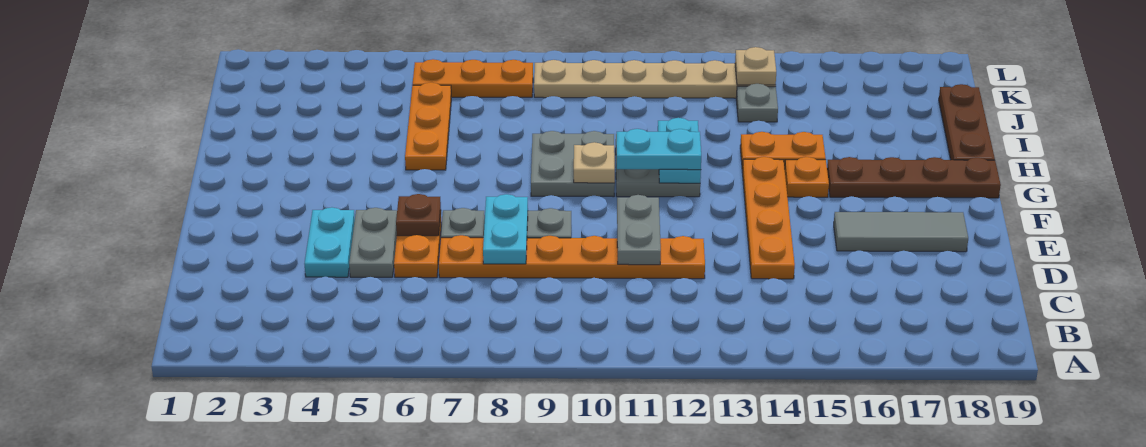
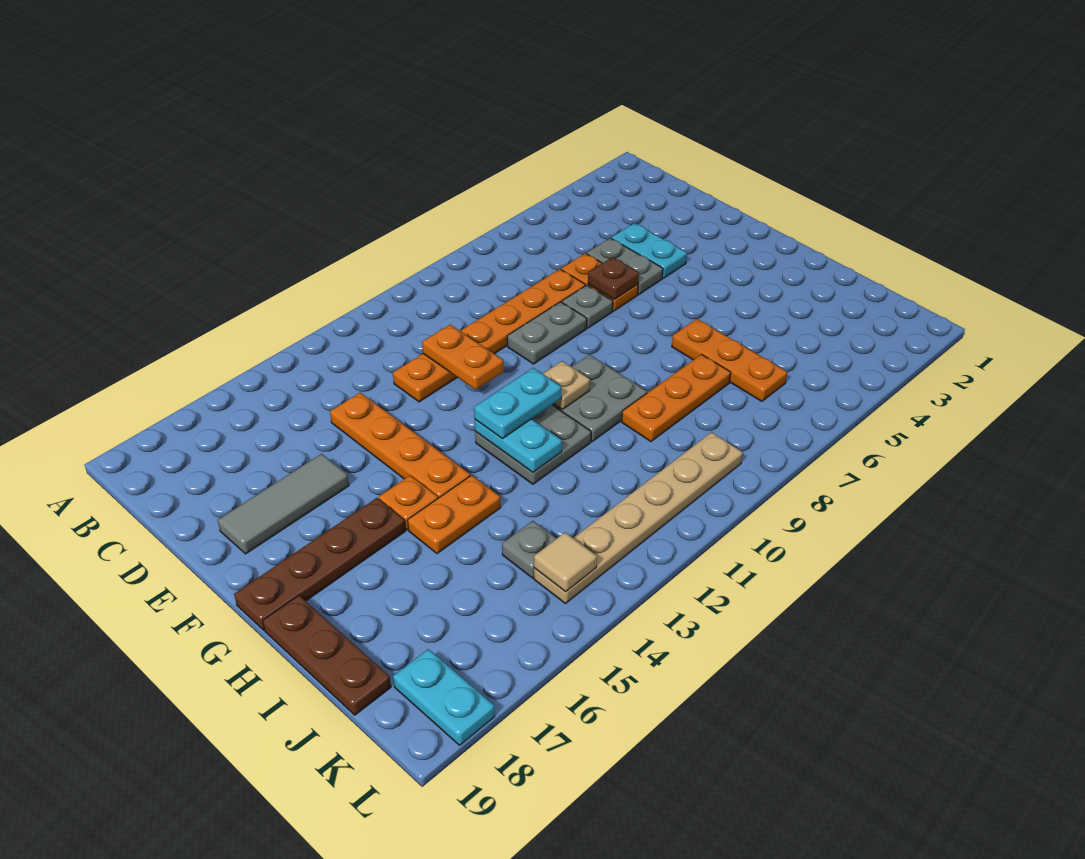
cyan plate D8:E8 level 2 -> cyan plate K18:L18 level 1
grey plate D11:E11 level 2 -> orange plate D11:E11 level 2
orange plate K6:K8 level 1 -> orange plate I7:I9 level 1
tan plate K14 level 2 -> tan tile K14 level 2

